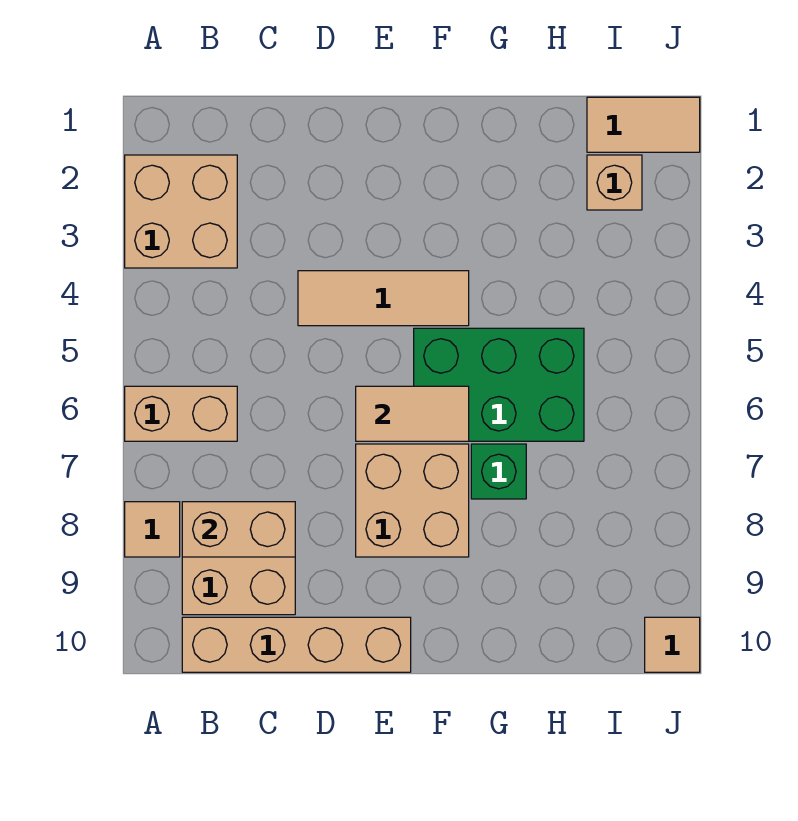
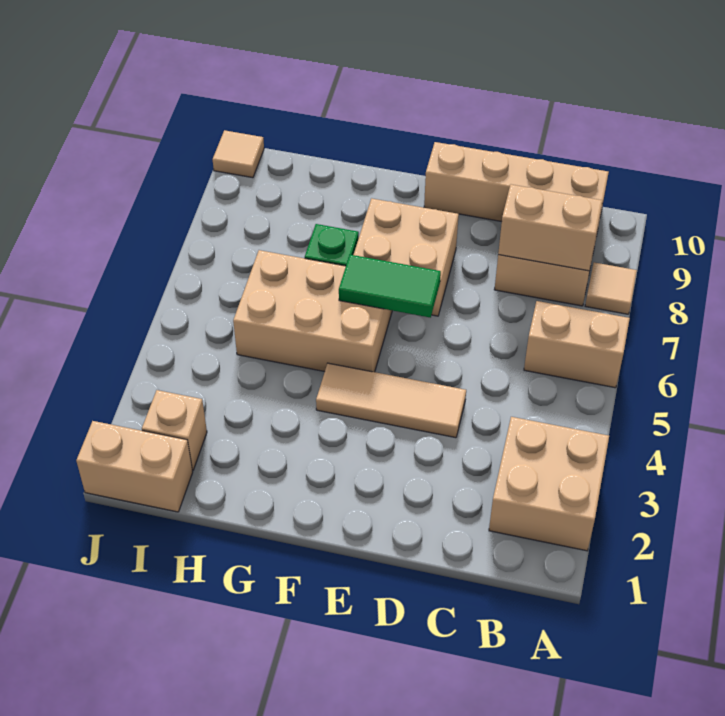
tan tile E6:F6 level 2 -> green tile E6:F6 level 2
green brick F5:H6 level 1 -> tan brick F5:H6 level 1
tan tile I1:J1 level 1 -> tan brick I1:J1 level 1

